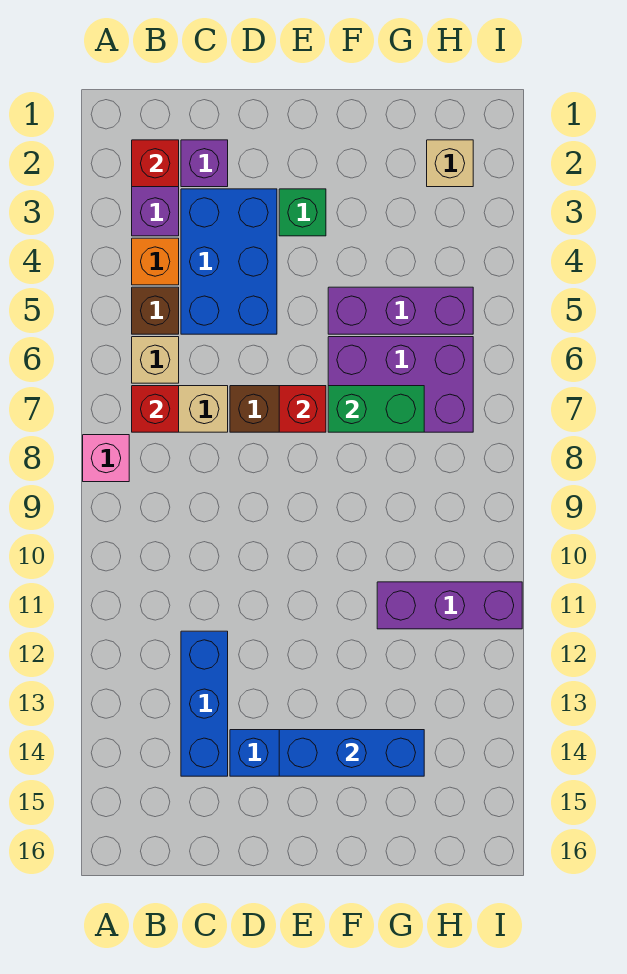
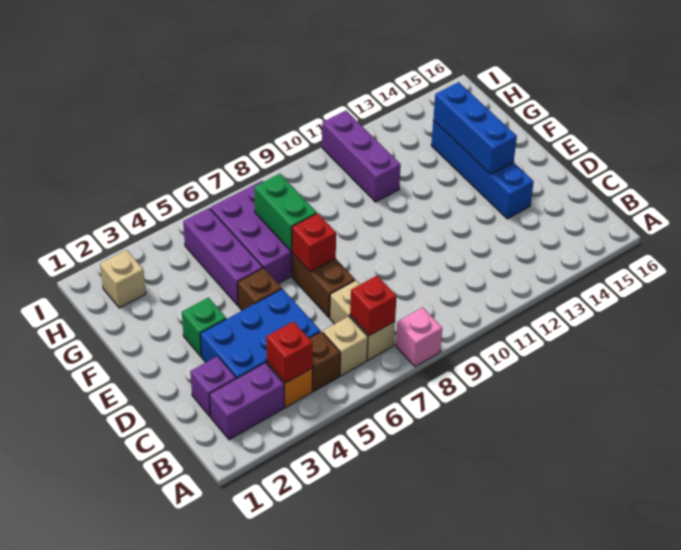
red brick B2 level 2 -> red brick B4 level 2
blue brick C12:C14 level 1 -> none
none -> brown brick E5 level 1

